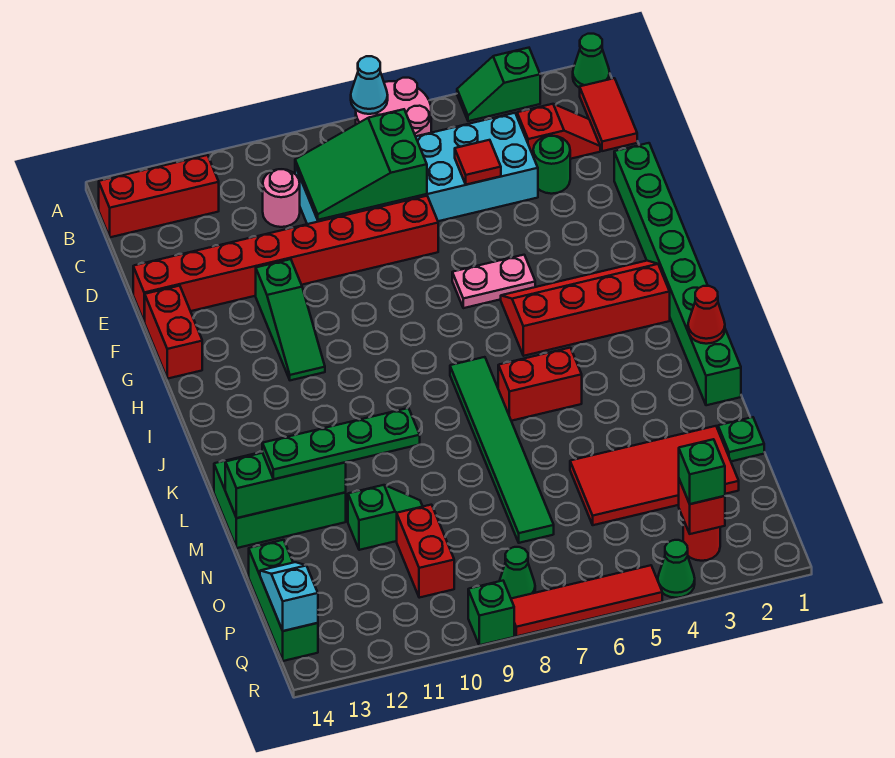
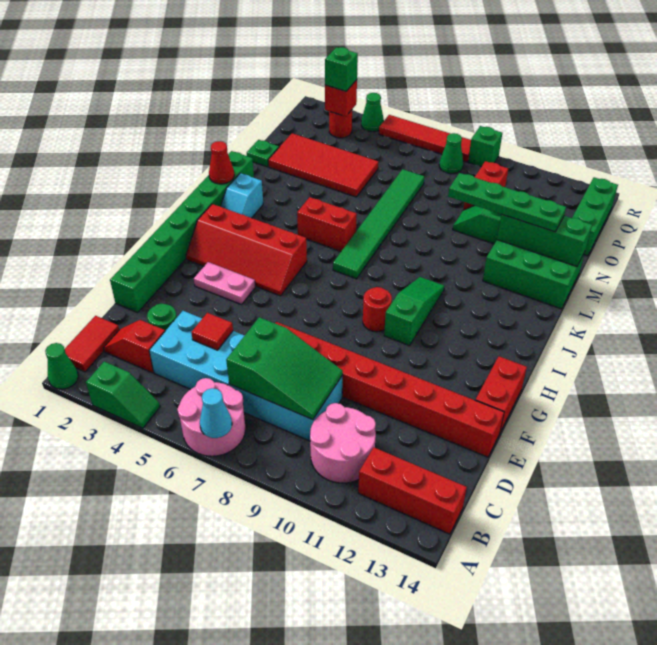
pink round brick C10 level 1 -> pink round brick B10:C11 level 1
green slope F11:H11 level 1 top F -> green slope H10:J10 level 1 top H
pink plate G5:G6 level 1 -> pink plate G3:G4 level 1
none -> red round brick H9 level 1
cyan slope P14:Q14 level 2 top Q -> cyan slope J2:K2 level 1 top K

